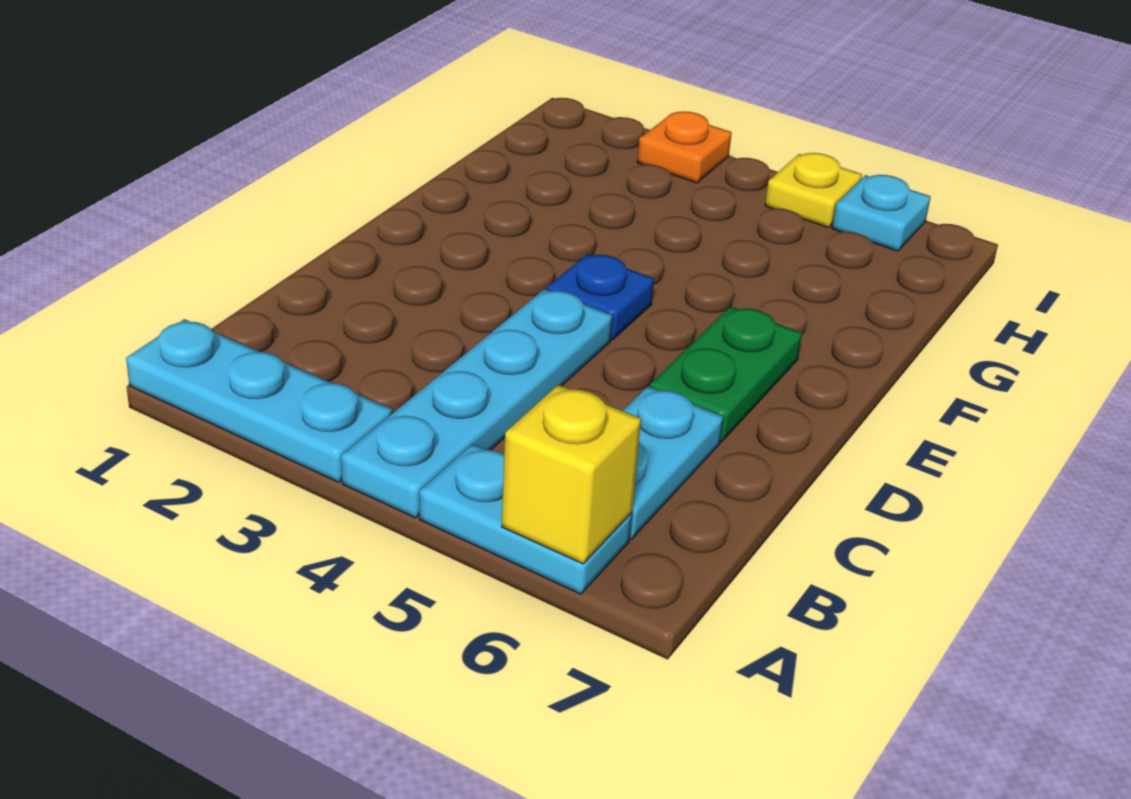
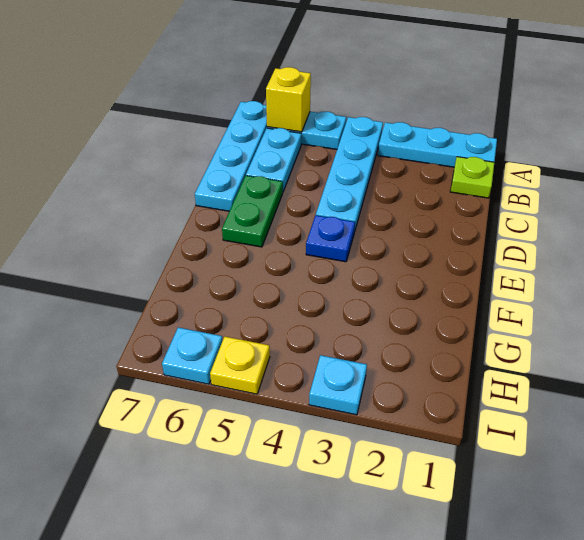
none -> cyan plate A7:D7 level 1
none -> lime plate B1 level 1
orange plate I3 level 1 -> cyan plate I3 level 1

